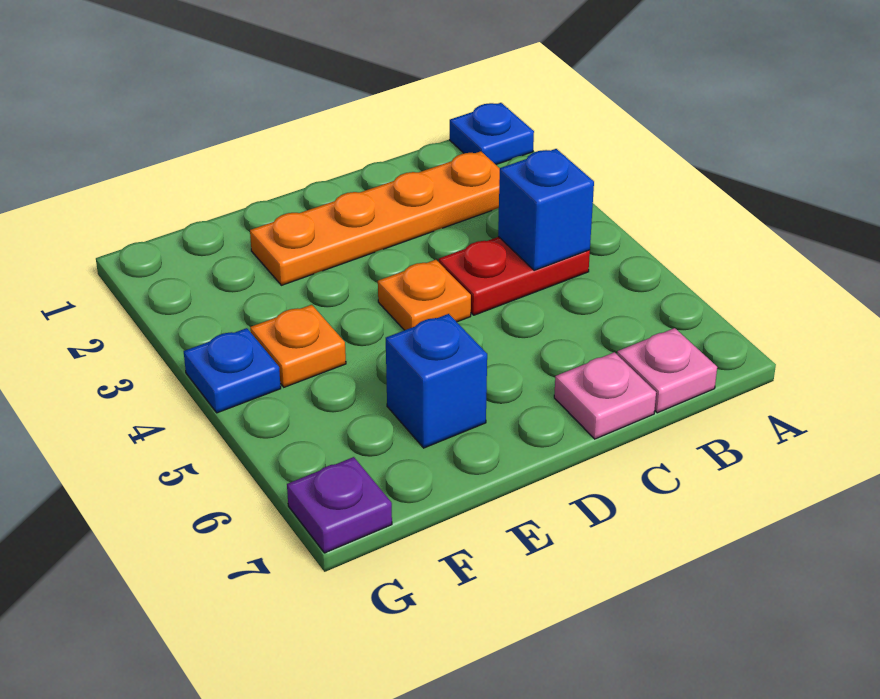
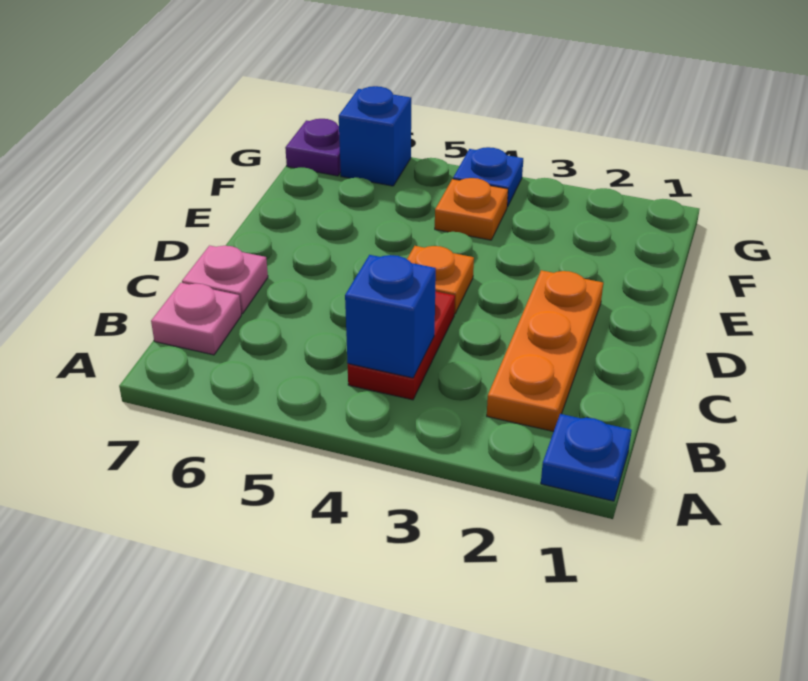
orange plate B2:E2 level 1 -> orange plate B2:D2 level 1
blue brick E6 level 1 -> blue brick G6 level 1

